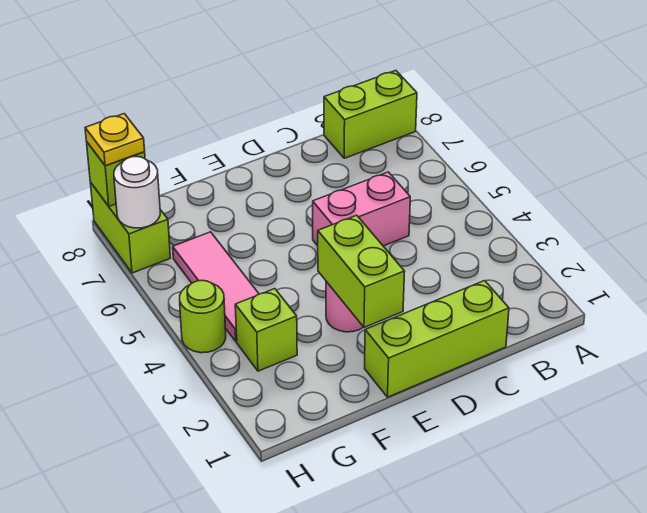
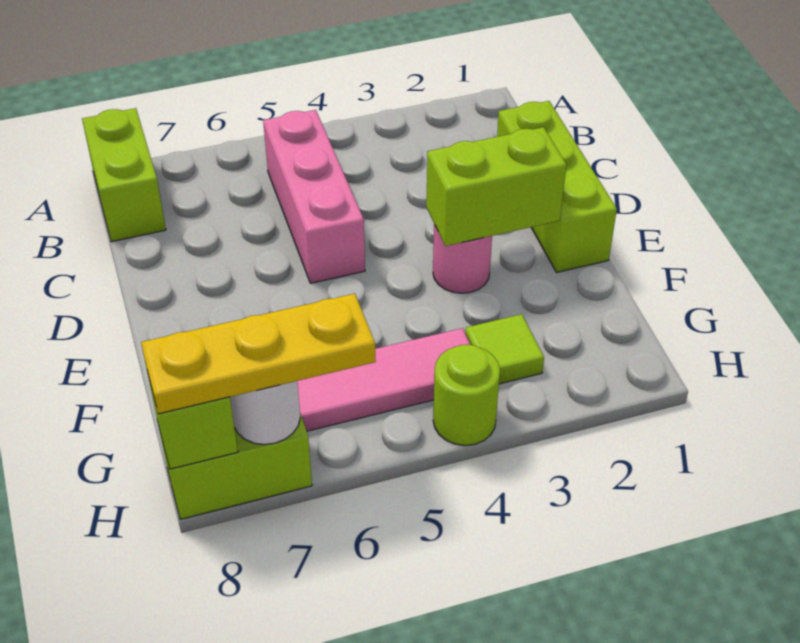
pink brick C5:D5 level 1 -> pink brick B5:D5 level 1
lime brick G3 level 1 -> lime tile G3 level 1
yellow plate H8 level 3 -> yellow plate H6:H8 level 3

